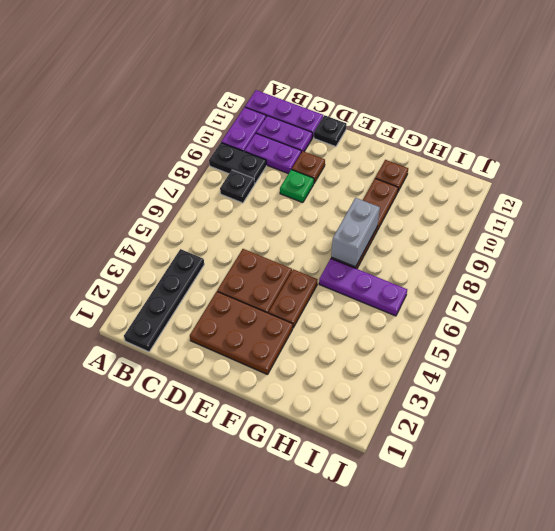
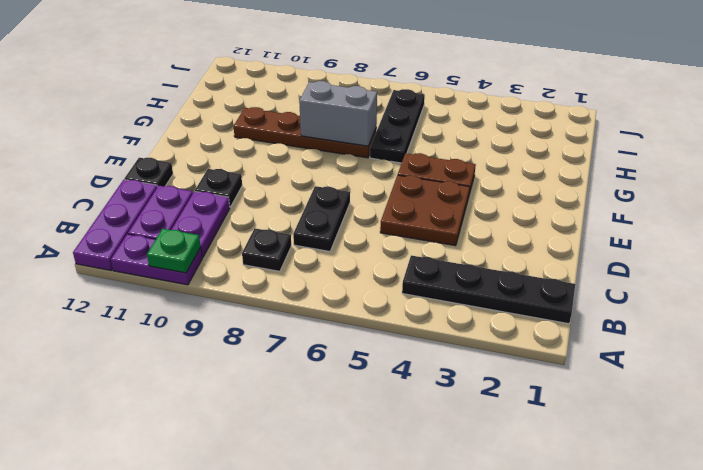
black plate A9:B9 level 1 -> black plate C7:D7 level 1
brown plate D2:F3 level 1 -> none
green plate D9 level 1 -> green plate A10 level 2
brown plate D10 level 1 -> black plate D10 level 1
purple plate G6:I6 level 1 -> black plate G6:I6 level 1
brown plate G11 level 1 -> none

